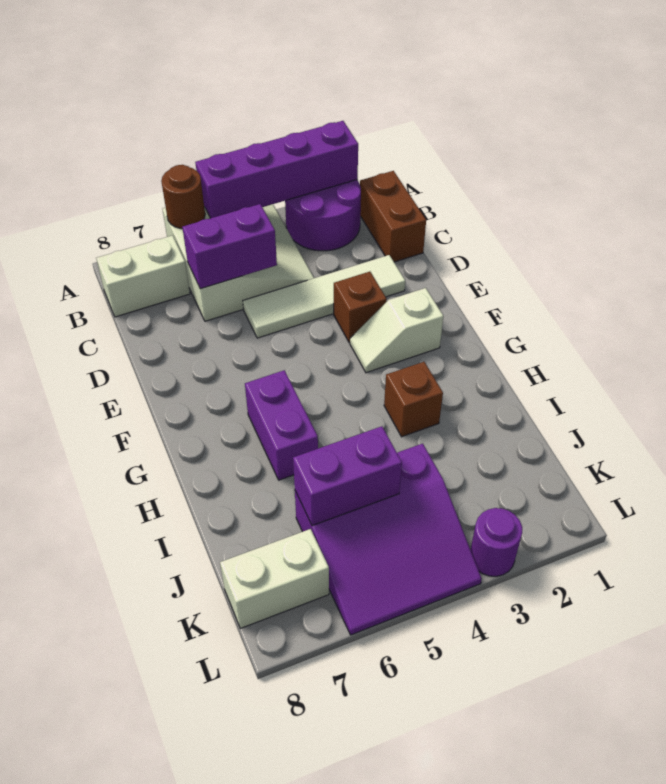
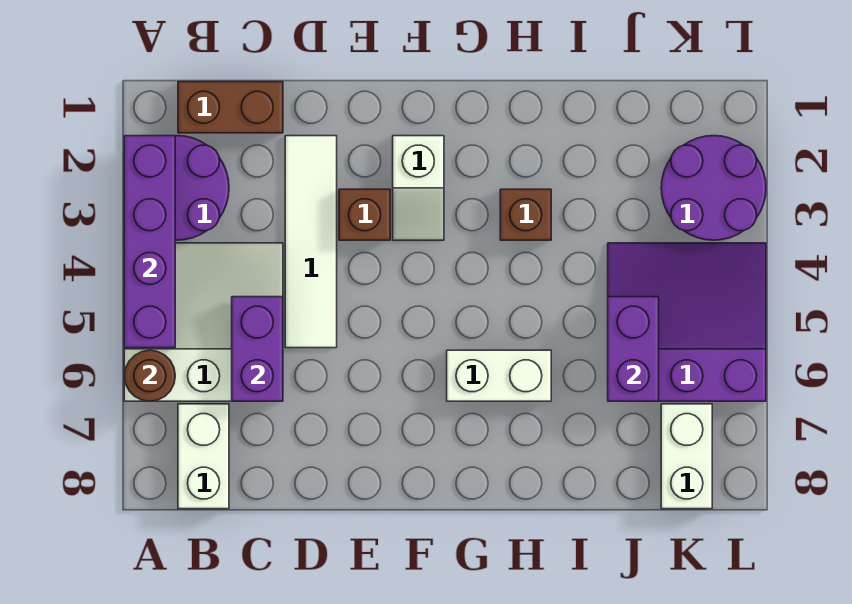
purple brick G6:H6 level 1 -> white brick G6:H6 level 1
purple slope J4:L6 level 1 top J -> purple slope J4:L6 level 1 top 6
purple round brick L3 level 1 -> purple round brick K2:L3 level 1

